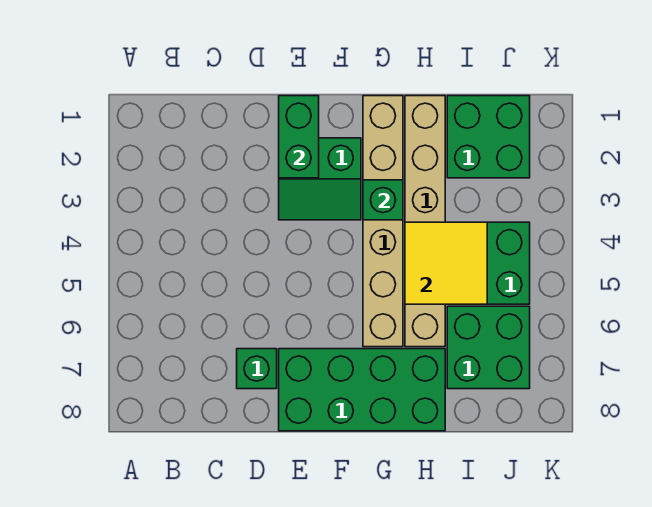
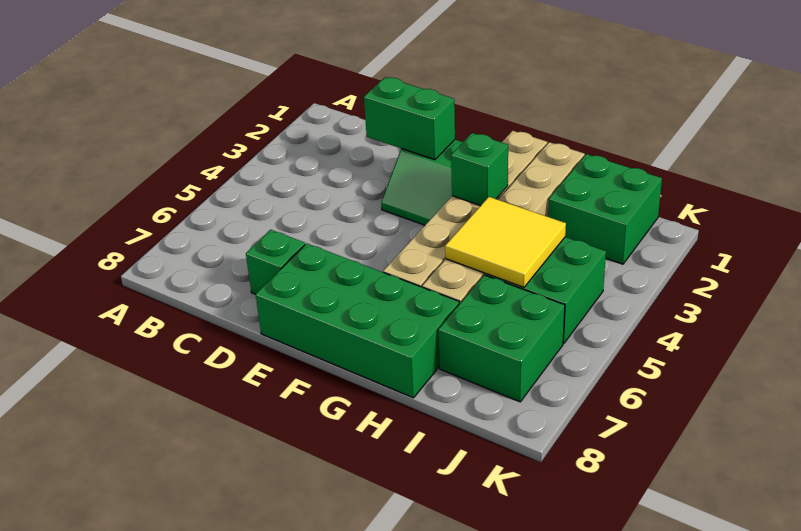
green brick E1:E2 level 2 -> green brick D2:E2 level 2

